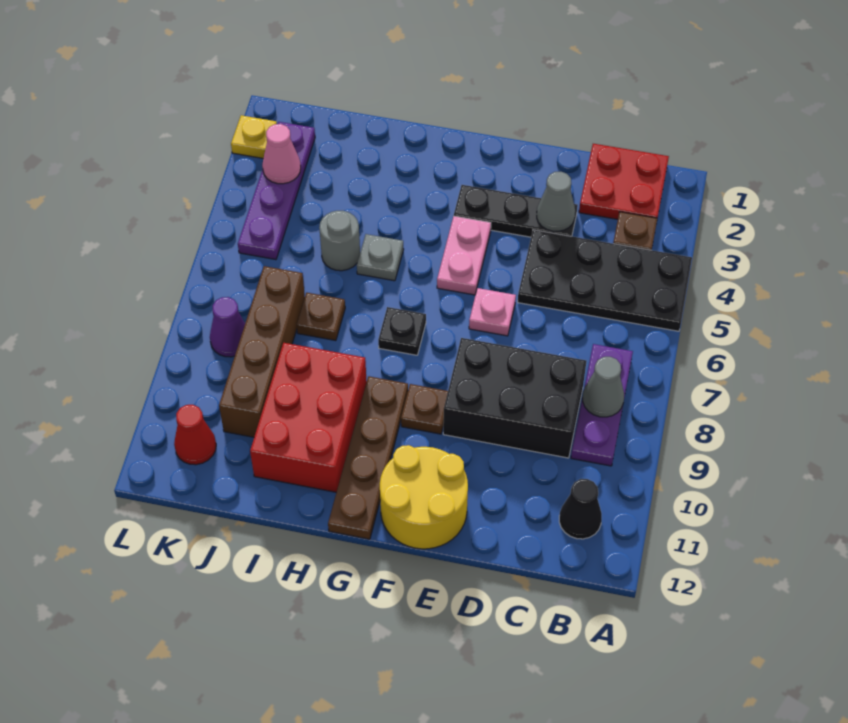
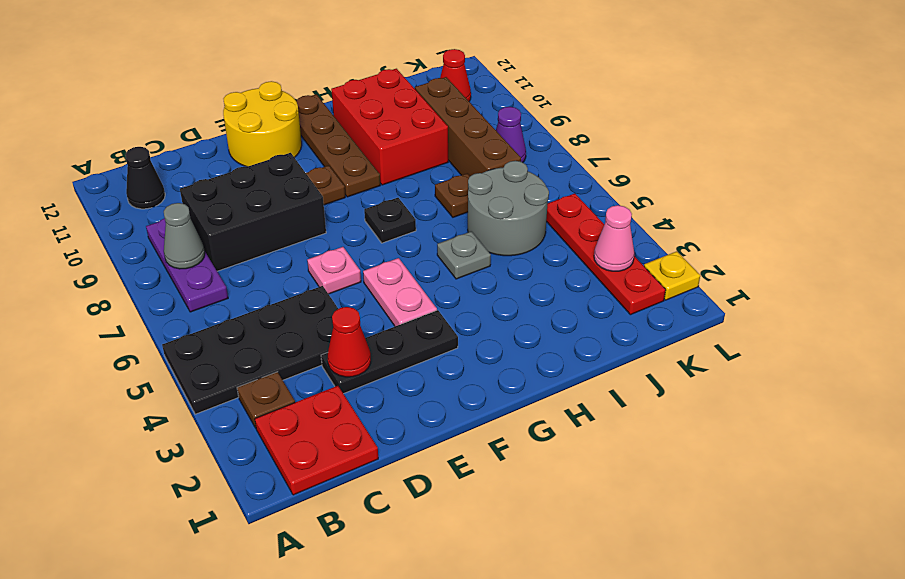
grey cone D3 level 2 -> red cone D3 level 2
grey round brick I5 level 1 -> grey round brick I5:J6 level 1
purple plate K2:K5 level 1 -> red plate K2:K5 level 1

